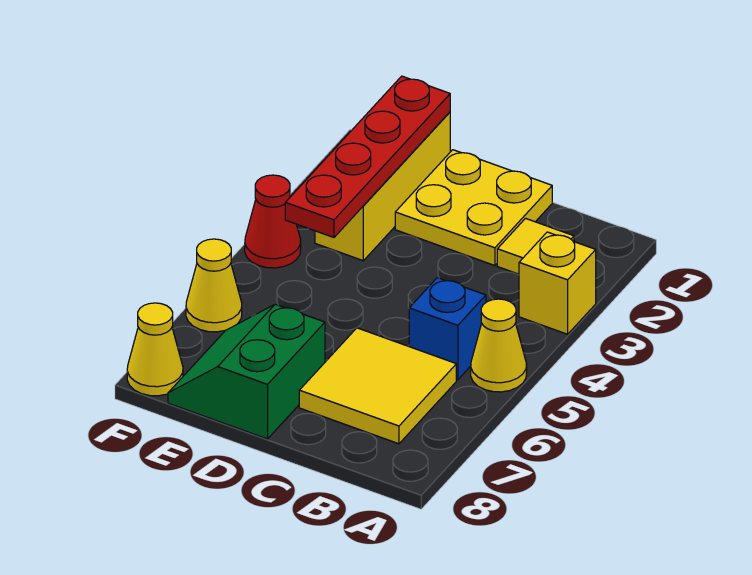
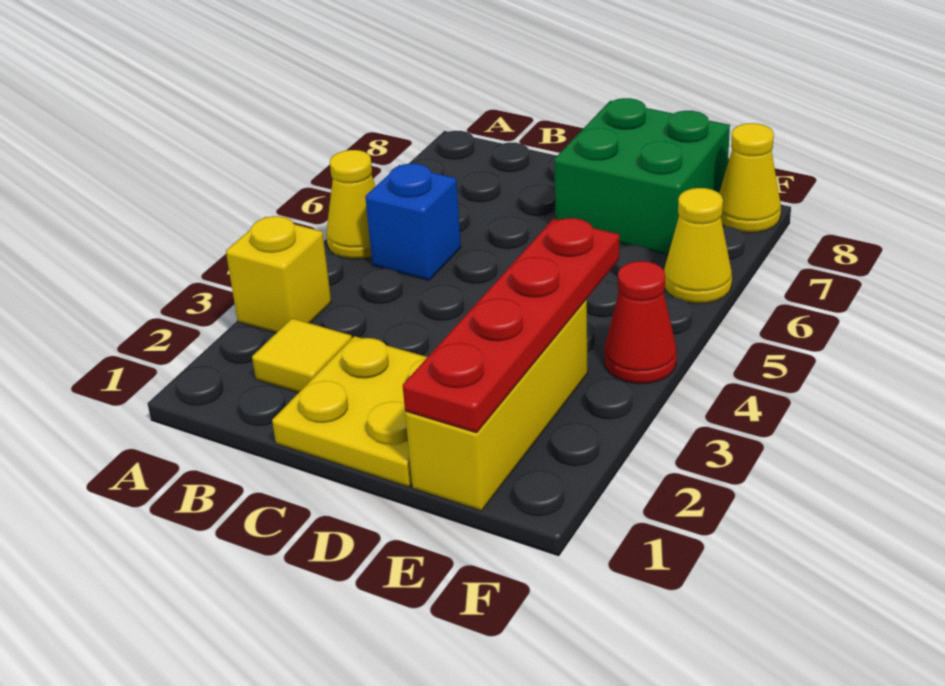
yellow tile B6:C7 level 1 -> none
green slope D7:E8 level 1 top D -> green brick D7:E8 level 1

